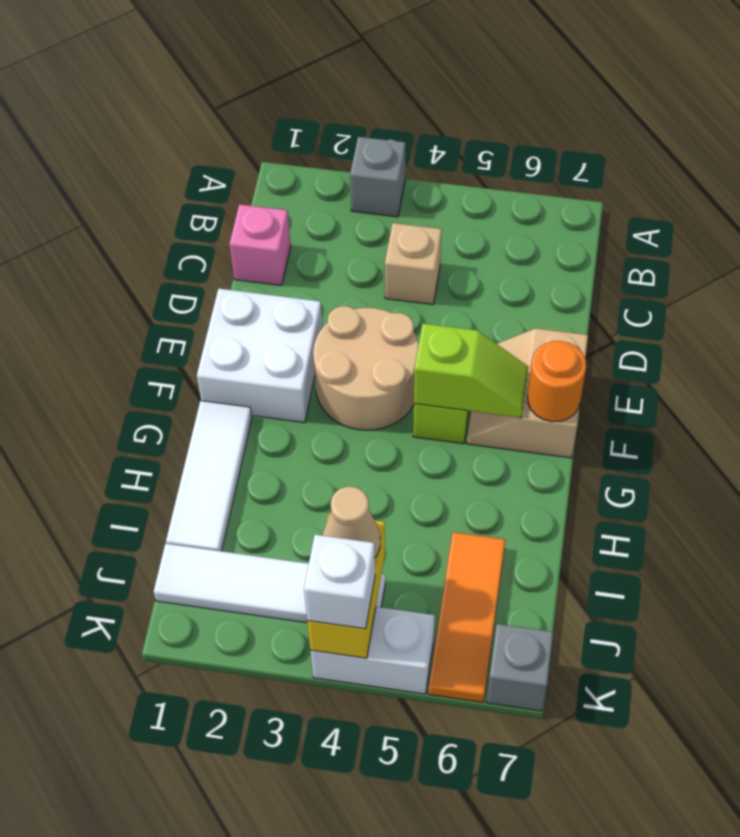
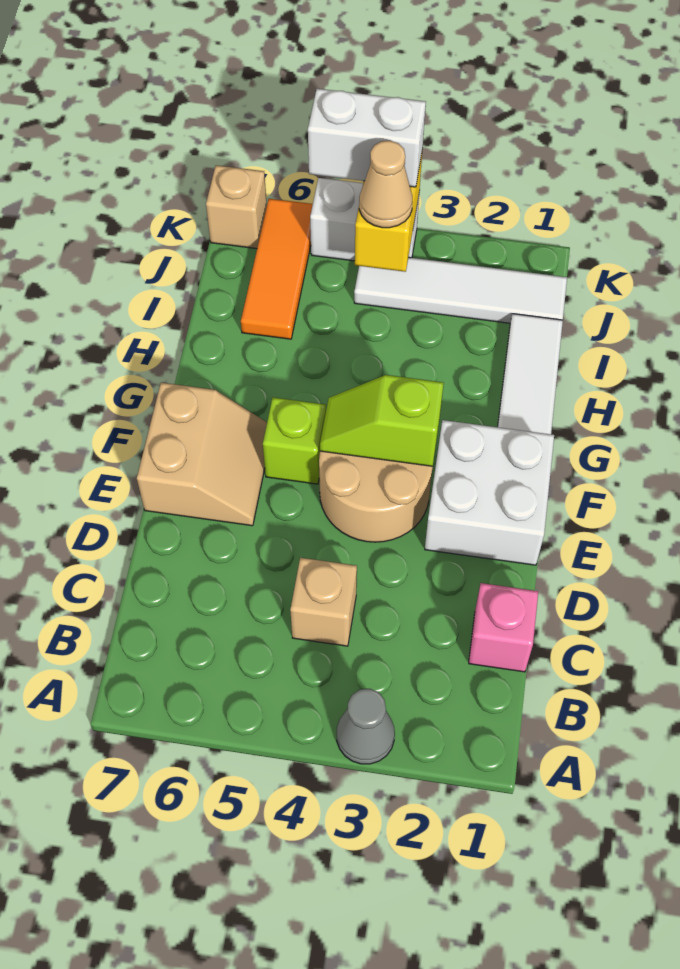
grey brick A3 level 1 -> grey cone A3 level 1
lime slope F5:F6 level 2 top 5 -> lime slope F3:F4 level 2 top 3
orange round brick F7 level 2 -> none
white brick K4 level 3 -> white brick K4:K5 level 3
grey brick K7 level 1 -> tan brick K7 level 1

